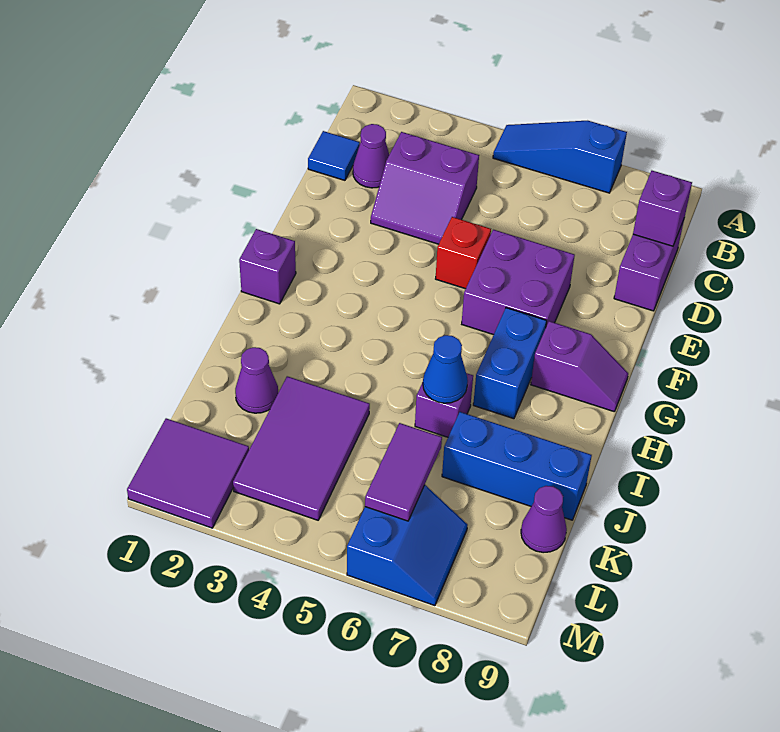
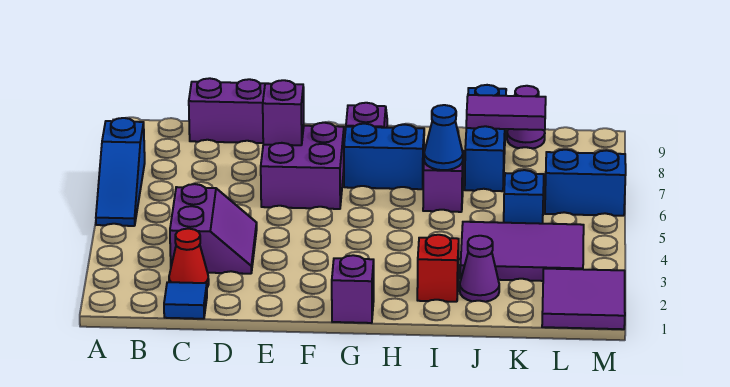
purple cone C2 level 1 -> red cone C2 level 1
purple brick C9 level 2 -> purple brick E7 level 2
red brick E5 level 1 -> red brick I2 level 1
none -> blue brick K5 level 1
purple tile K6:L6 level 2 -> purple tile J8:K8 level 2

